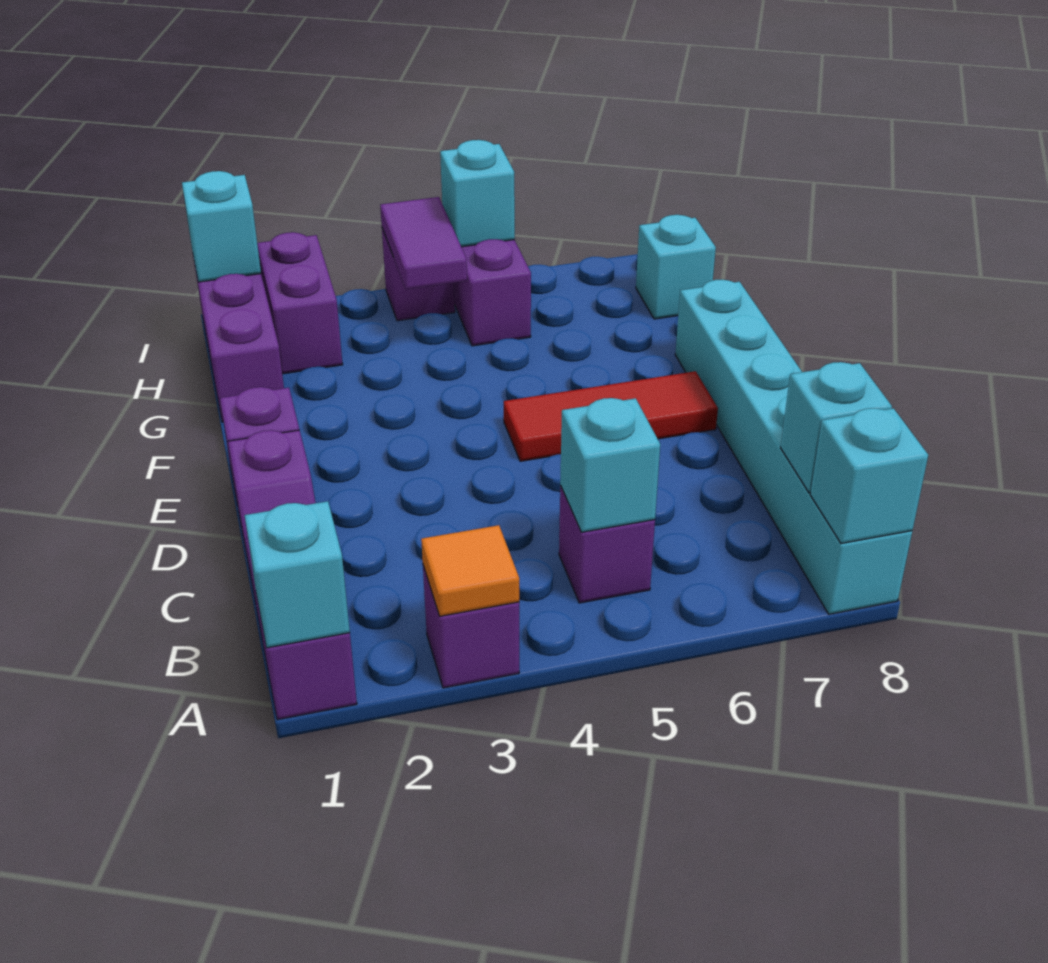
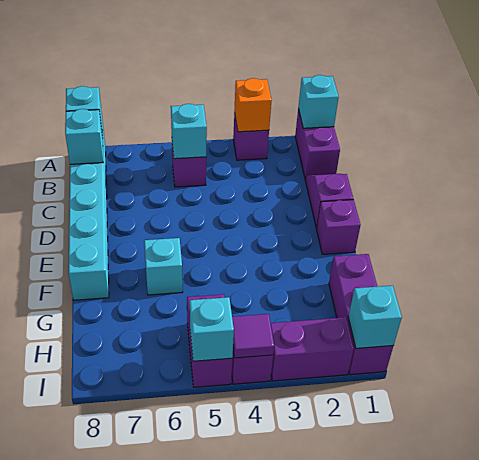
orange tile A3 level 2 -> orange brick A3 level 2
red tile E5:E7 level 1 -> none
purple brick H2:I2 level 1 -> purple brick I2:I3 level 1
purple tile H4:I4 level 2 -> purple tile I4 level 2
cyan brick H8 level 1 -> cyan brick F6 level 1

